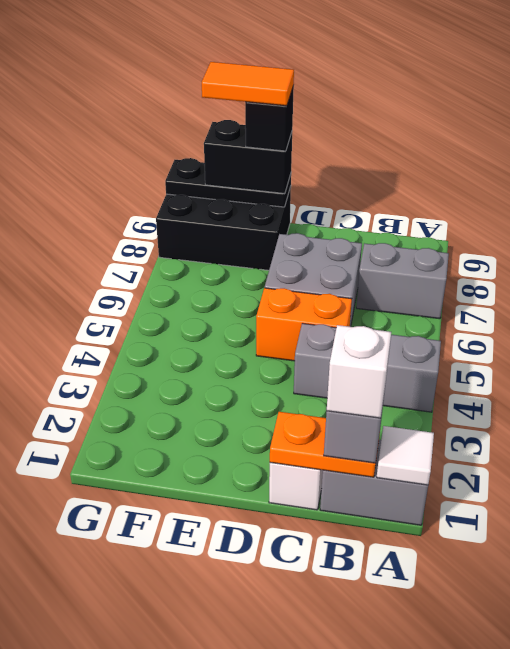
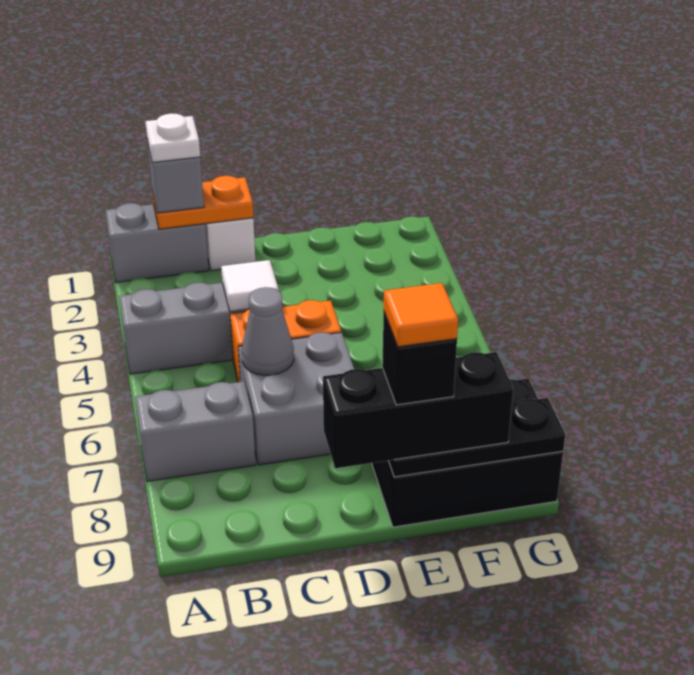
white tile A1 level 2 -> white tile C4 level 2
white brick B1 level 4 -> white plate B1 level 4
none -> grey cone C6 level 2
black brick E9:F9 level 3 -> black brick D9:F9 level 3
orange tile E9:F9 level 5 -> orange tile E9 level 5

